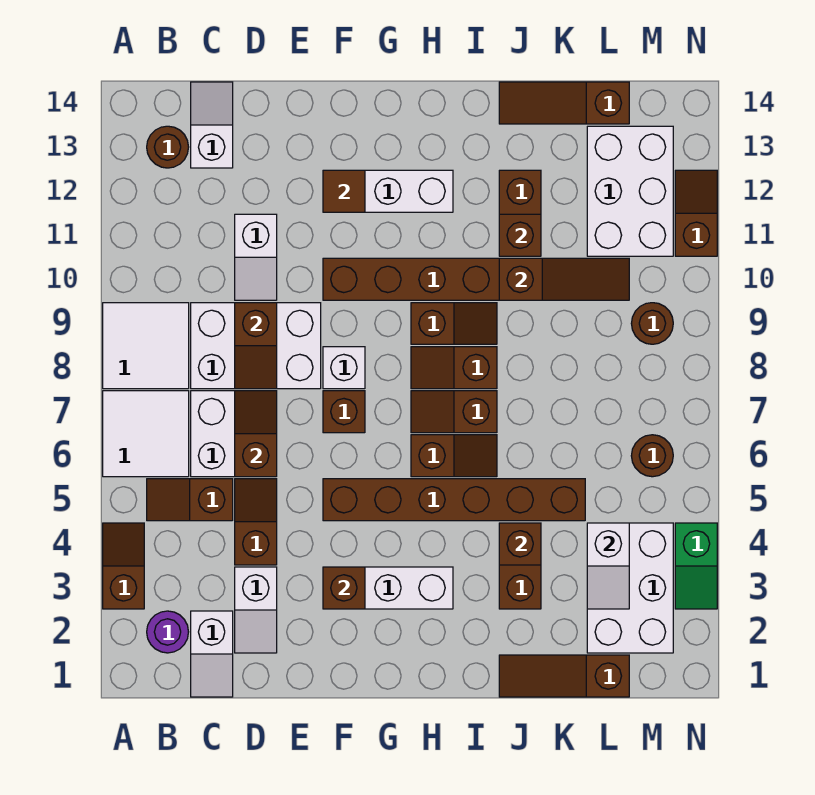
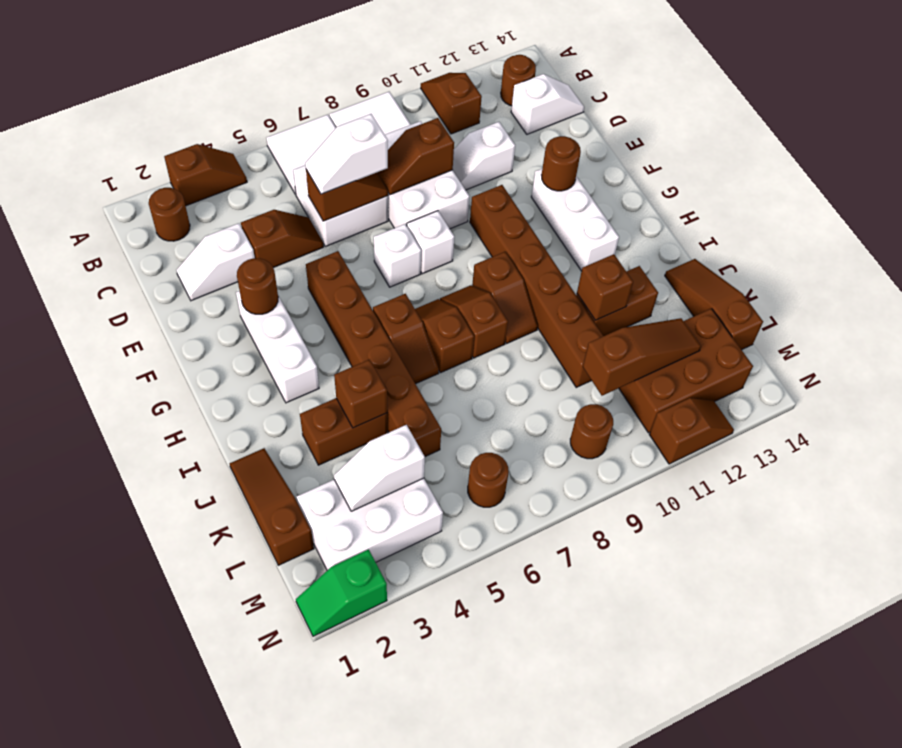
purple round brick B2 level 1 -> brown round brick B2 level 1
brown slope B5:C5 level 1 top C -> brown slope A11:B11 level 1 top B
white slope C1:C2 level 1 top 2 -> white slope D6:D7 level 3 top 7
brown brick F3 level 2 -> brown round brick F3 level 2
brown brick F7 level 1 -> white brick F7 level 1
brown tile F12 level 2 -> brown round brick F12 level 2
brown slope J10:L10 level 2 top J -> brown slope L10:L12 level 2 top 10
white brick L11:M13 level 1 -> brown brick L11:M13 level 1
green slope N3:N4 level 1 top 4 -> green slope N1:N2 level 1 top 2

